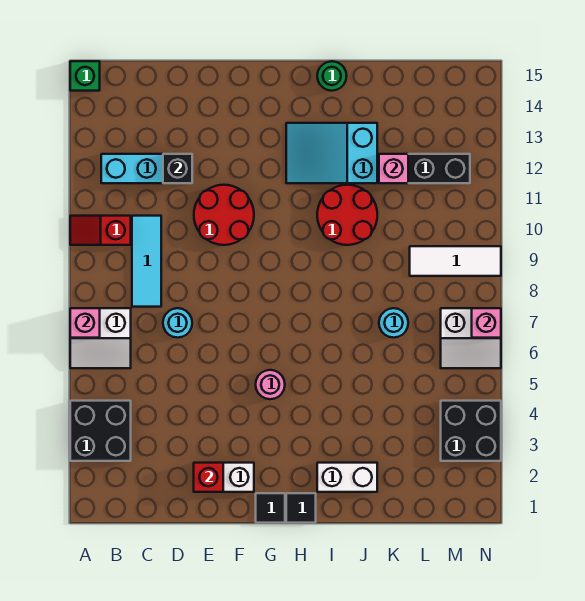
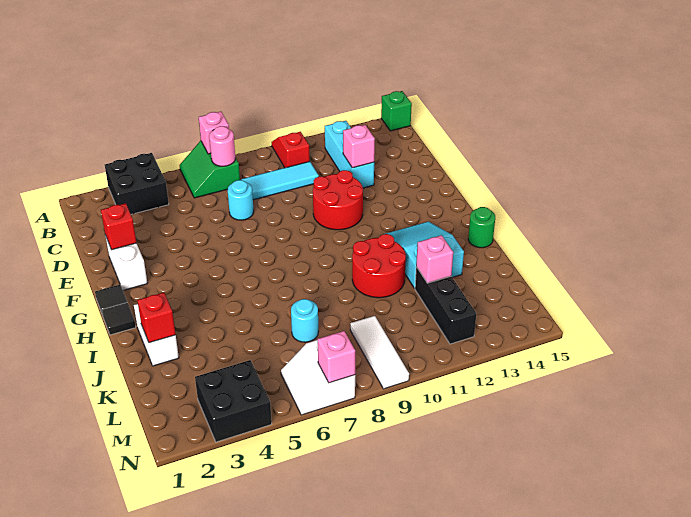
white slope A6:B7 level 1 top 7 -> green slope A6:B7 level 1 top 7
black brick D12 level 2 -> pink brick D12 level 2
pink round brick G5 level 1 -> pink round brick B7 level 2
none -> red brick J2 level 2

